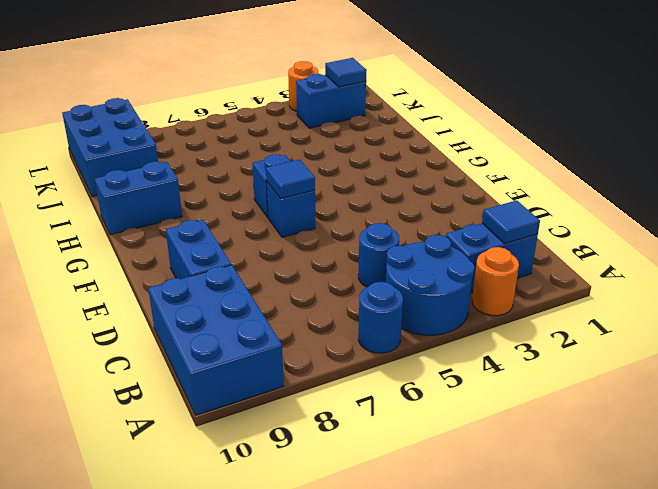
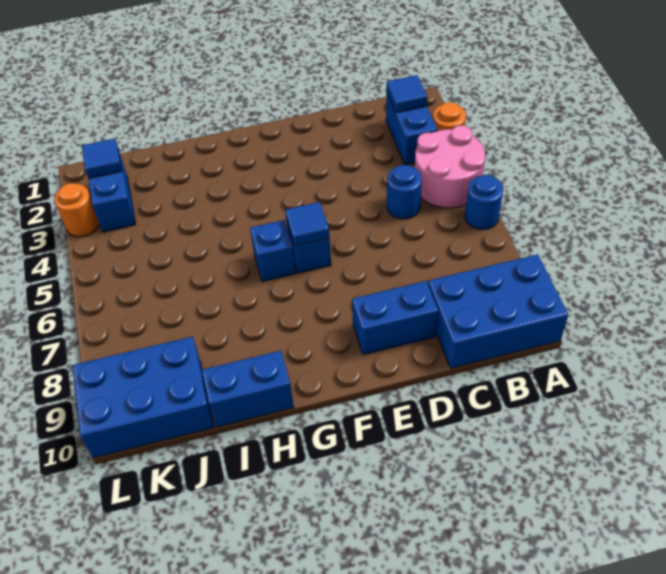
blue round brick A4:B5 level 1 -> pink round brick A4:B5 level 1
blue brick H9:H10 level 1 -> blue brick H10:I10 level 1

